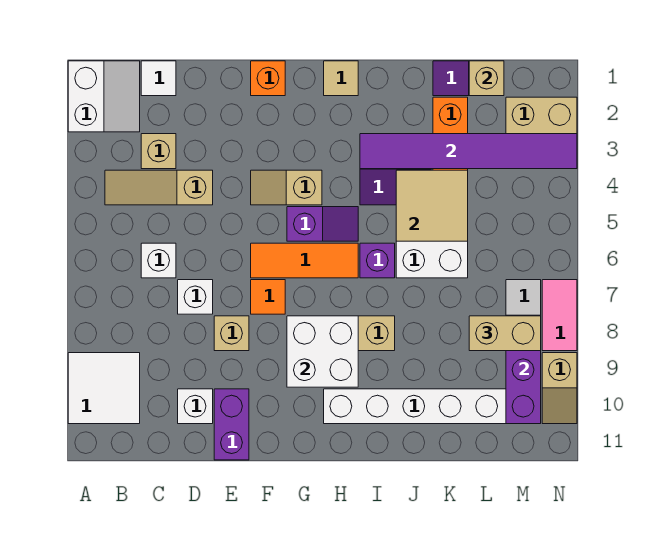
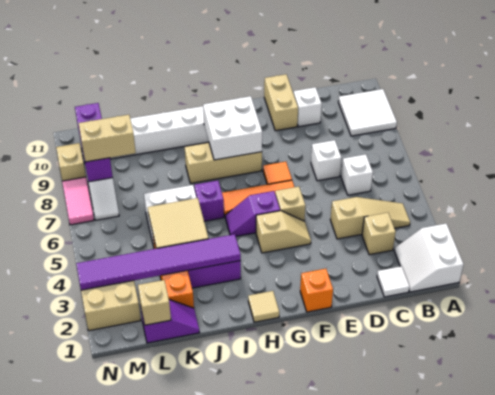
tan brick E8 level 1 -> tan brick F5 level 1
purple brick E10:E11 level 1 -> tan brick E10:E11 level 1

